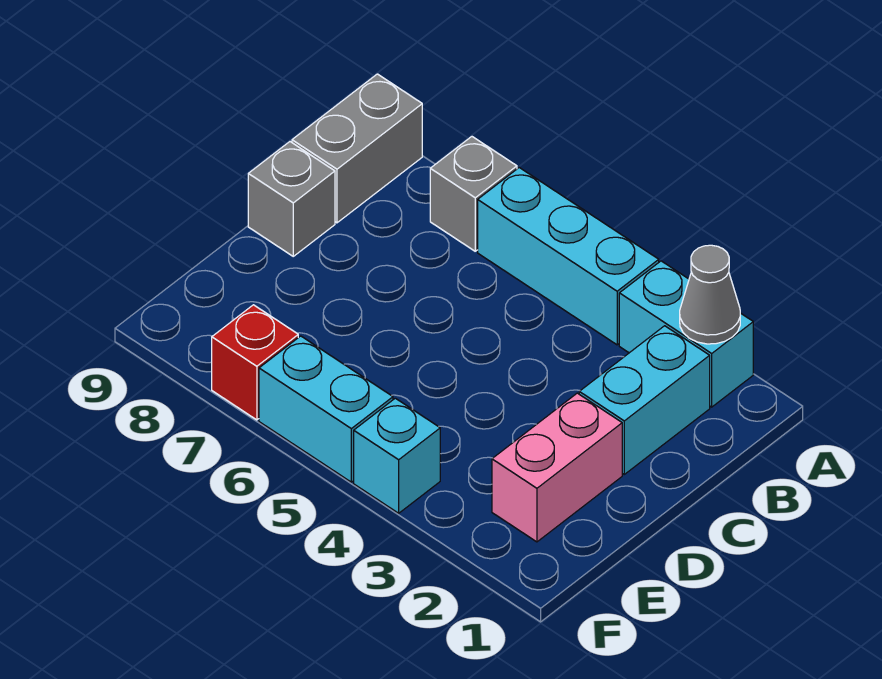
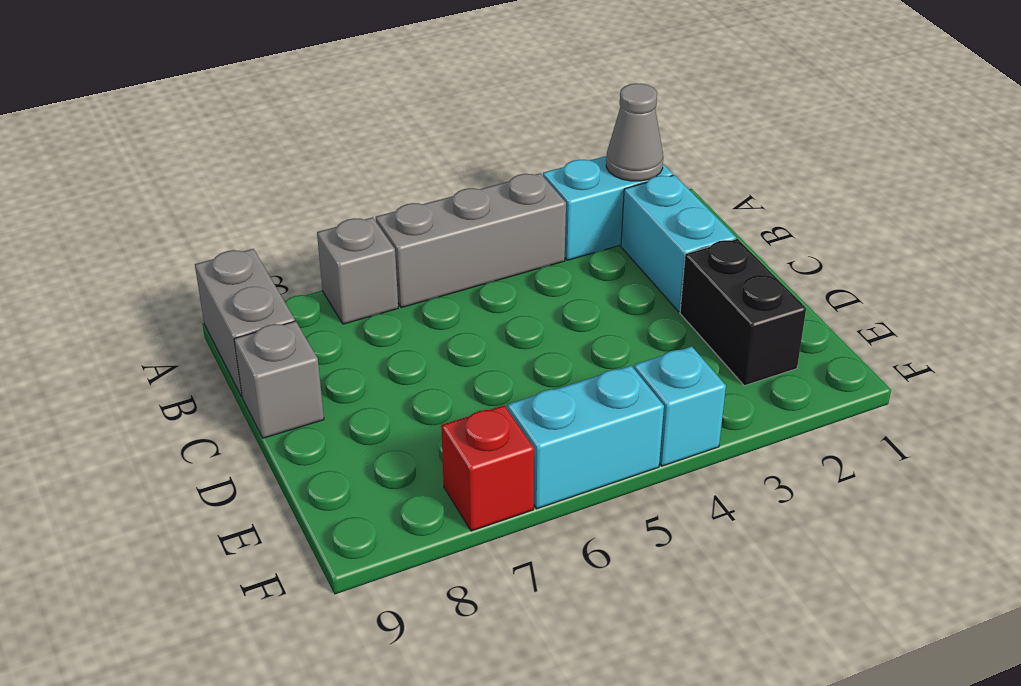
cyan brick A4:A6 level 1 -> grey brick A4:A6 level 1
pink brick D2:E2 level 1 -> black brick D2:E2 level 1

